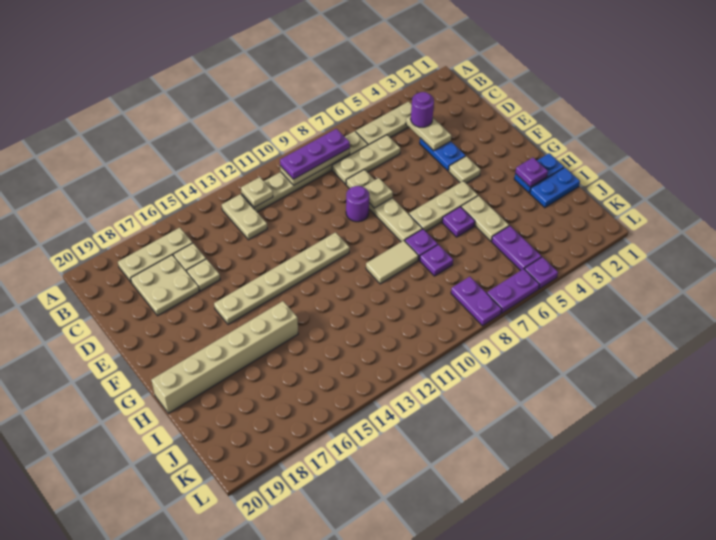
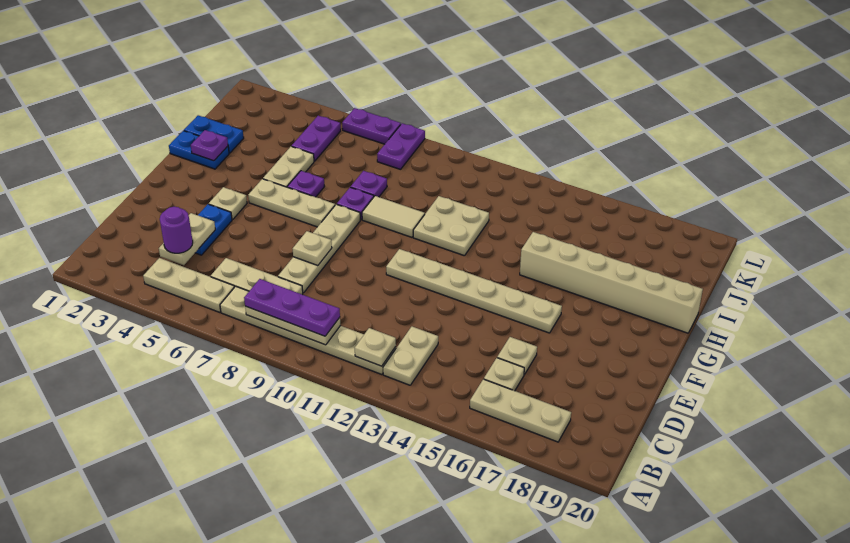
tan plate C17:D18 level 1 -> tan plate H11:I12 level 1
purple round brick E9 level 1 -> none
purple plate L5 level 1 -> none

